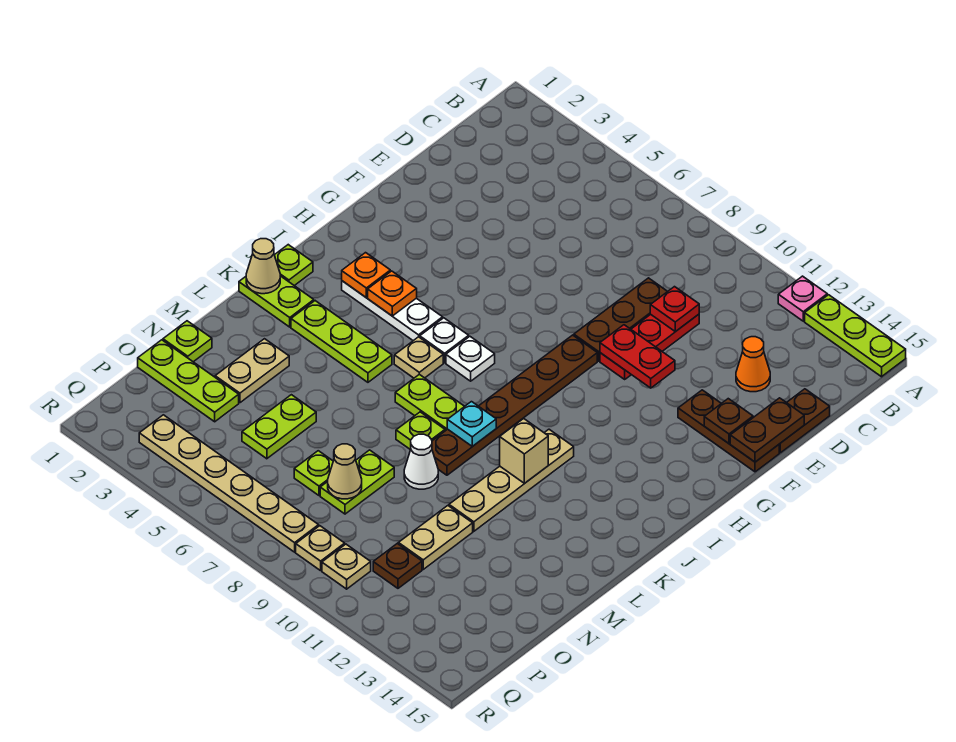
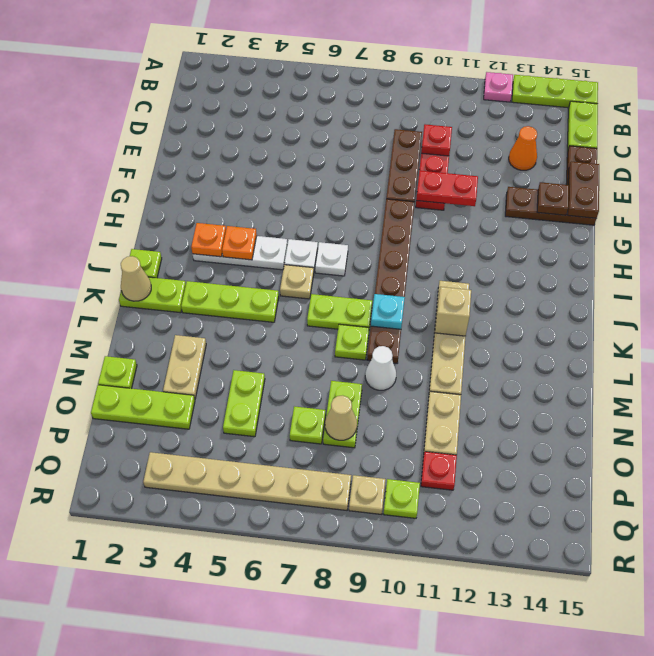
none -> lime plate B15:C15 level 1
brown plate P11 level 1 -> red plate P11 level 1
tan plate Q10 level 1 -> lime plate Q10 level 1

